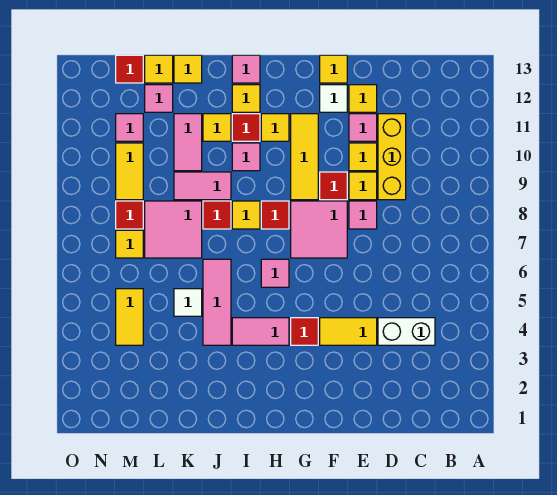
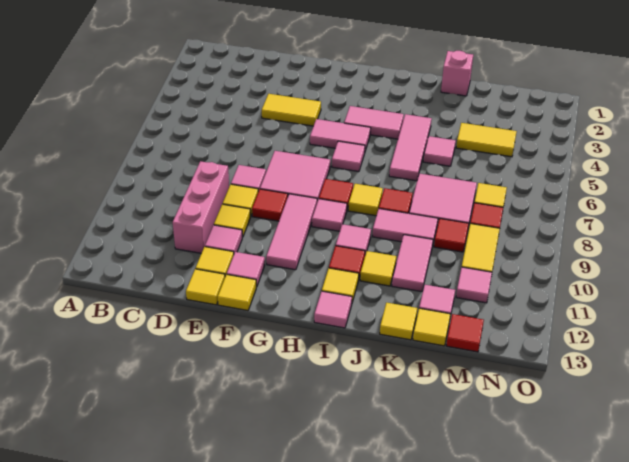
white brick C4:D4 level 1 -> none
yellow brick D9:D11 level 1 -> pink brick D9:D11 level 1
white tile F12 level 1 -> pink tile F12 level 1
red tile G4 level 1 -> red tile L9 level 1
none -> pink tile G5:H5 level 1
yellow tile G9:G11 level 1 -> pink tile G9:G11 level 1
none -> pink tile H9 level 1
yellow tile H11 level 1 -> yellow tile E13 level 1
none -> pink brick K1 level 1
white tile K5 level 1 -> pink tile K5 level 1
yellow tile M4:M5 level 1 -> yellow tile L4:M4 level 1

